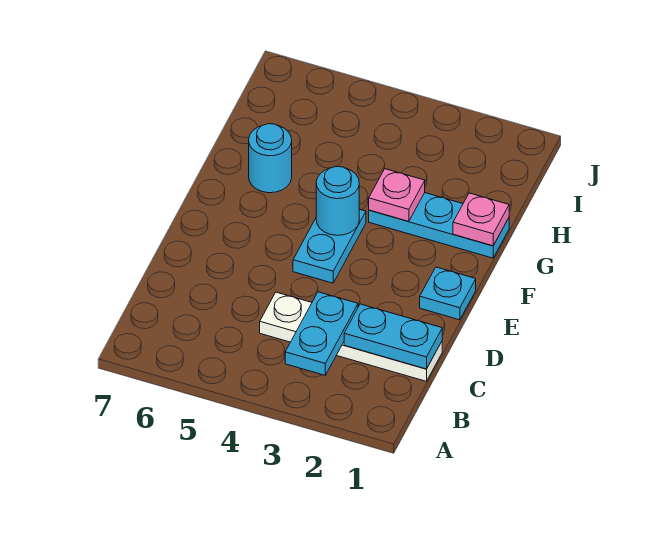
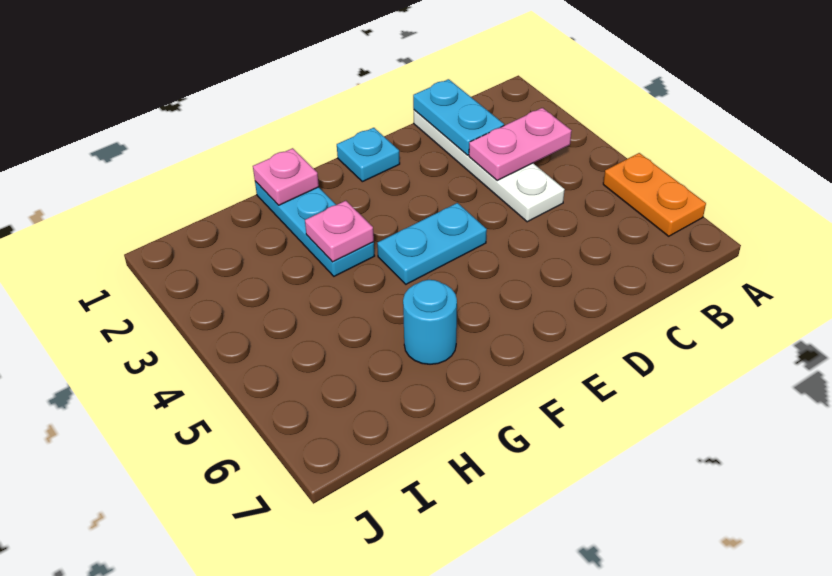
none -> orange plate A5:A6 level 1
cyan plate B3:C3 level 2 -> pink plate B3:C3 level 2
cyan round brick F4 level 2 -> none

